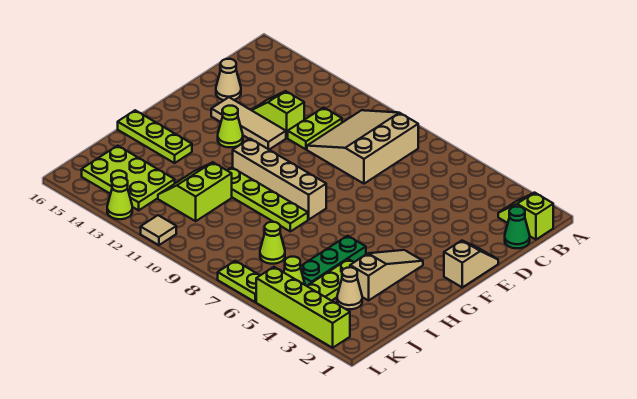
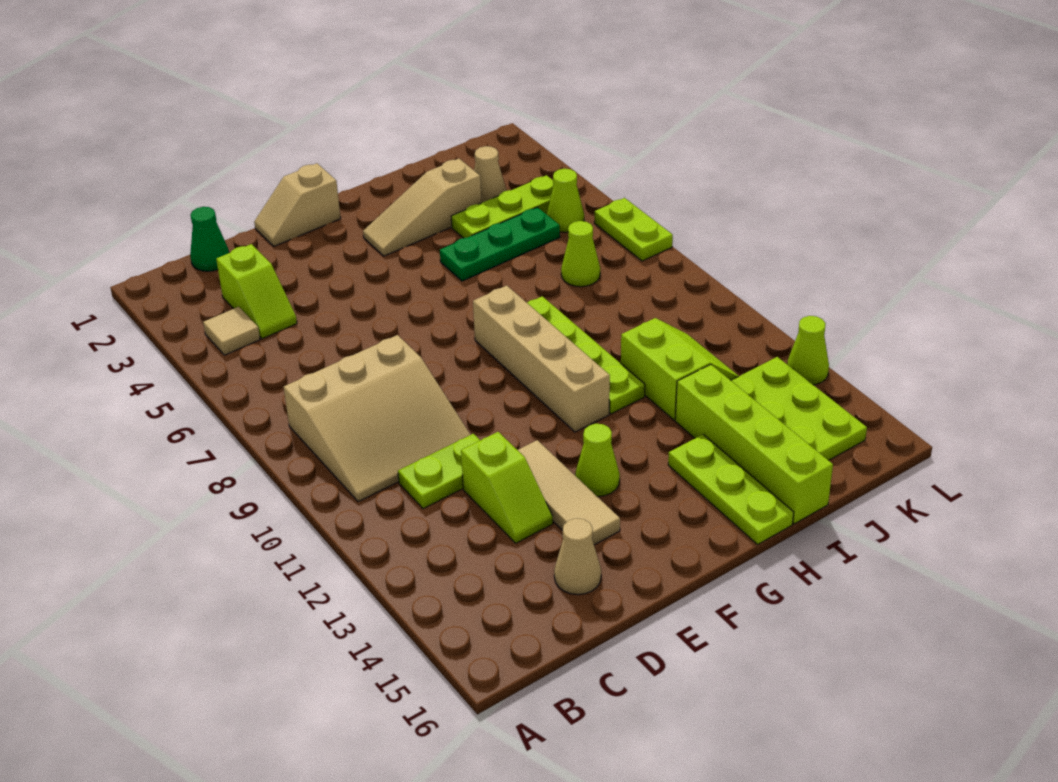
lime slope B1:B2 level 1 top 1 -> lime slope C3:C4 level 1 top 3
lime slope I11:J12 level 1 top 11 -> lime slope I11:J12 level 1 top I
lime brick L2:L5 level 1 -> lime brick I13:I16 level 1
tan tile L11 level 1 -> tan tile B4 level 1

